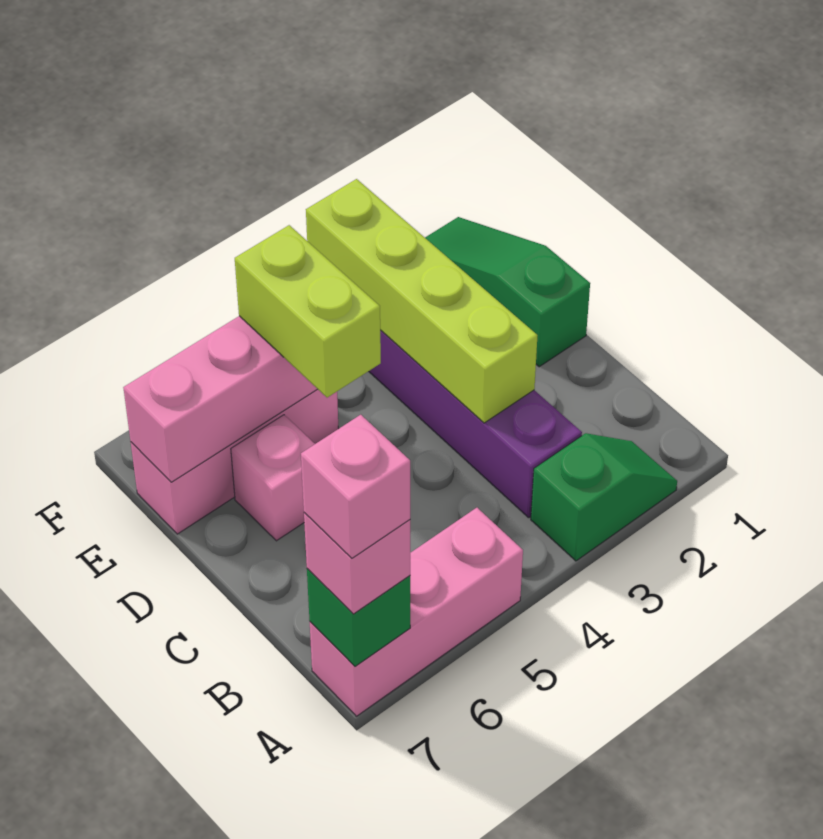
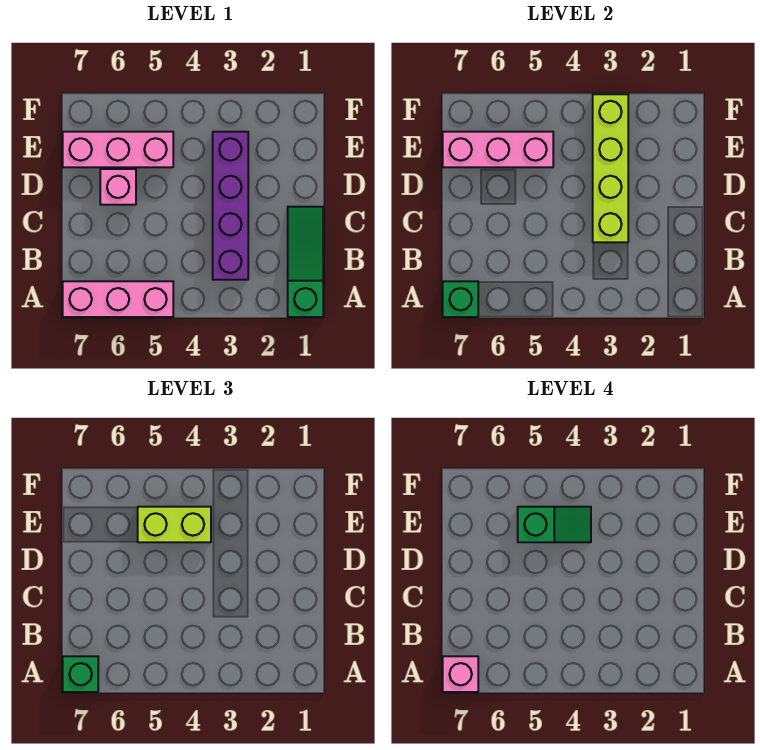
green slope A2:A3 level 1 top 3 -> green slope E4:E5 level 4 top 5
pink brick A7 level 3 -> green brick A7 level 3
green slope D1:F1 level 1 top D -> green slope A1:C1 level 1 top A
lime brick D5:E5 level 3 -> lime brick E4:E5 level 3

